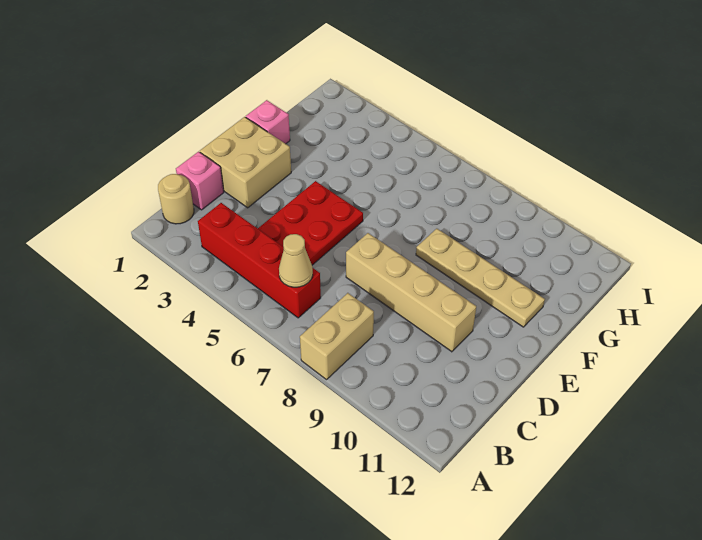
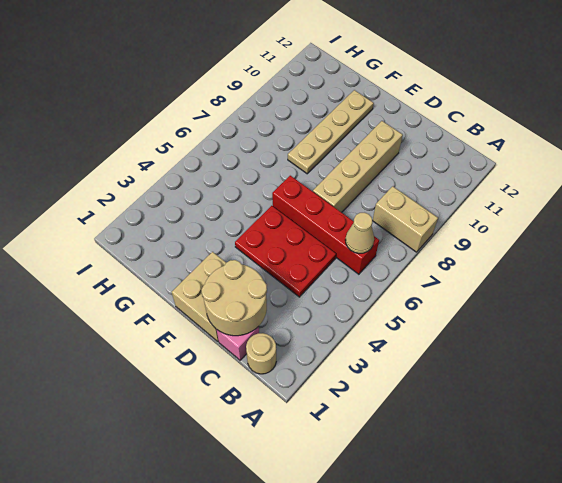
red brick B3:B6 level 1 -> red brick B6:E6 level 1
none -> tan round brick C1:D2 level 2
pink brick F1 level 1 -> none

